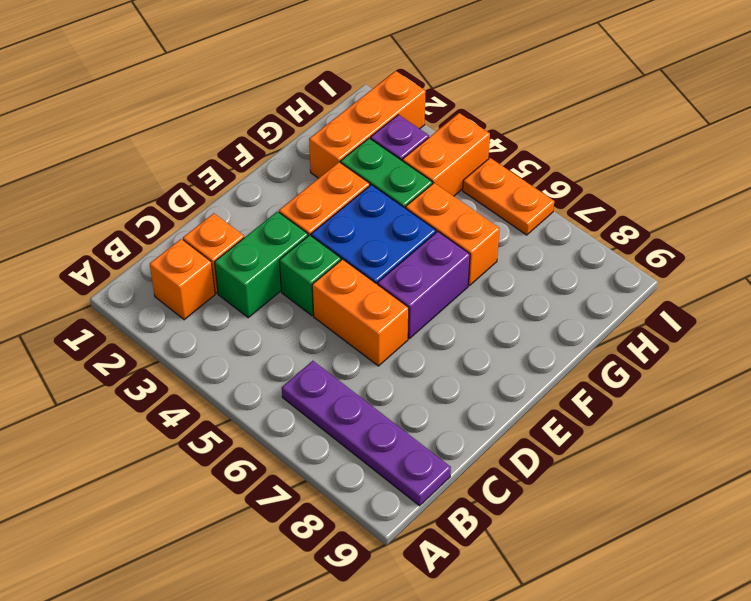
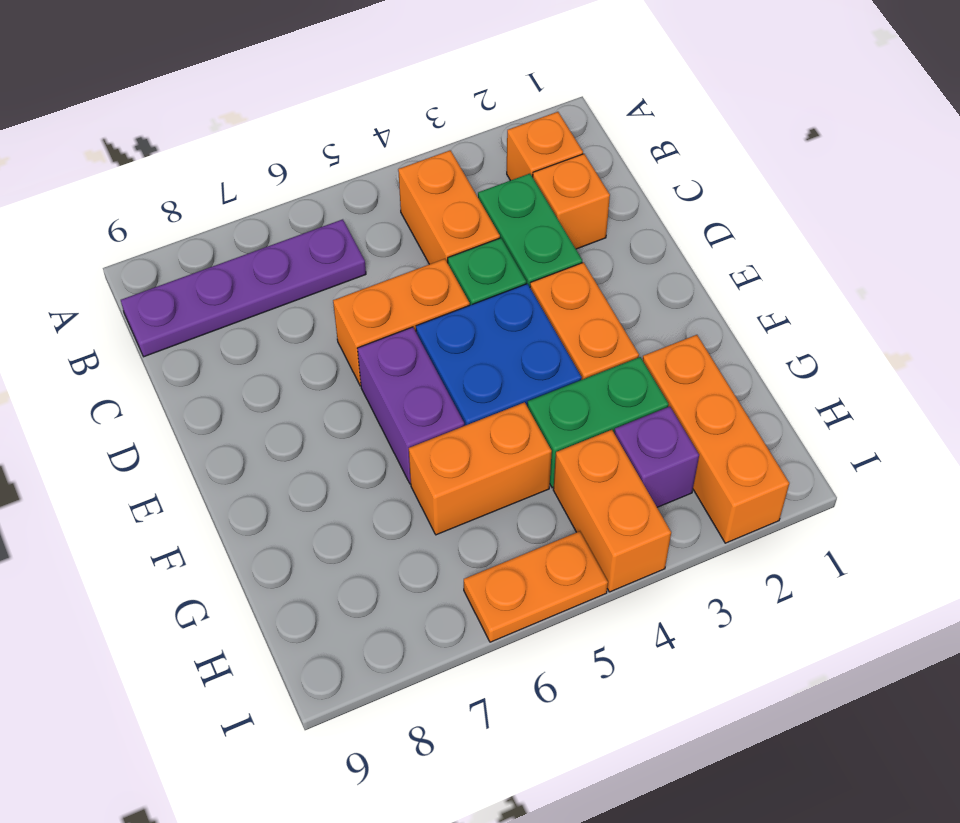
none -> orange brick B4:C4 level 1

